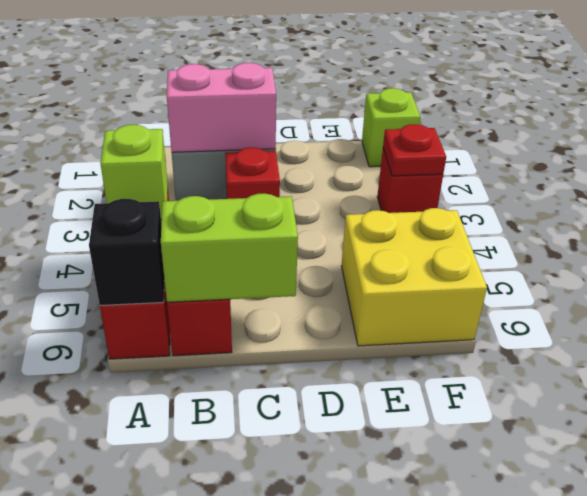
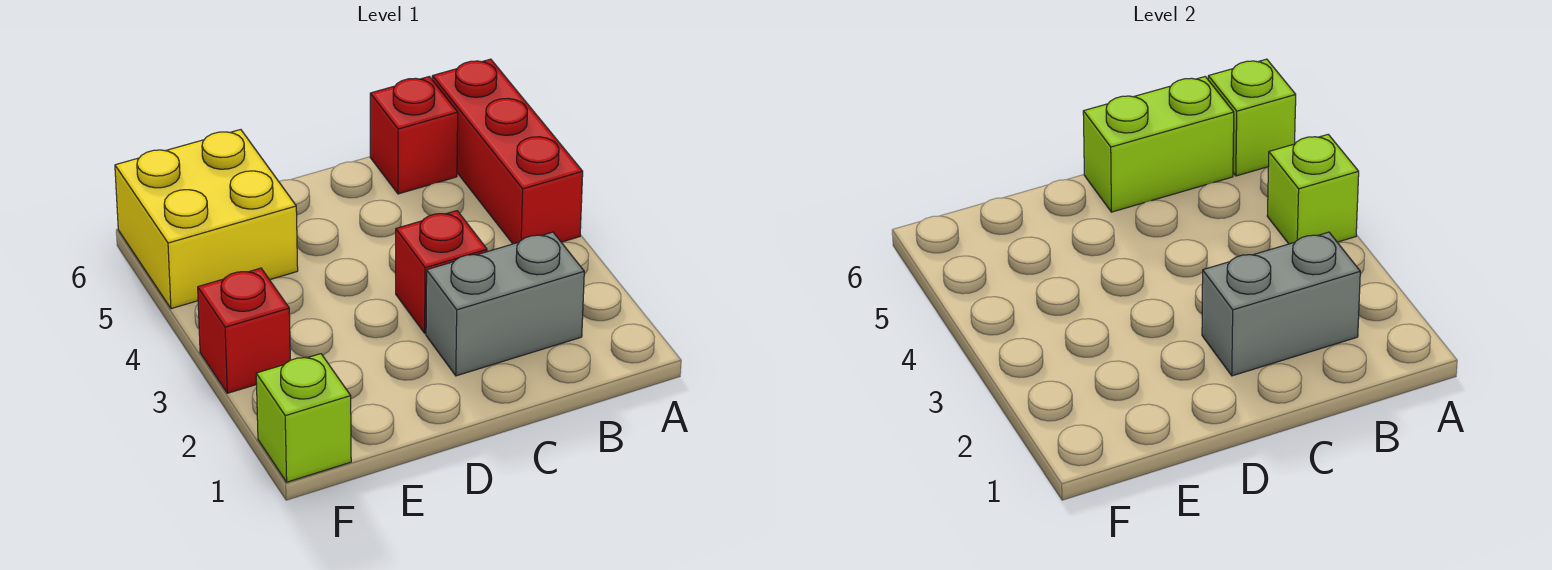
black brick A6 level 2 -> lime brick A6 level 2
pink brick B2:C2 level 2 -> grey brick B2:C2 level 2
red plate F3 level 2 -> none

